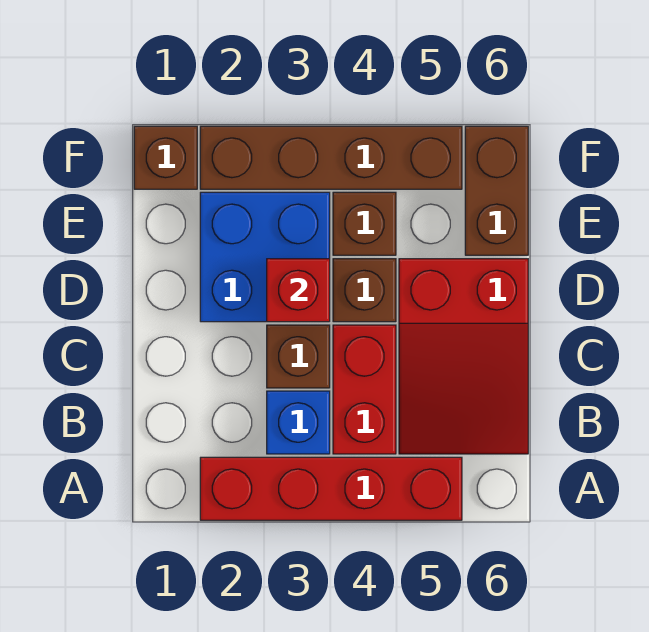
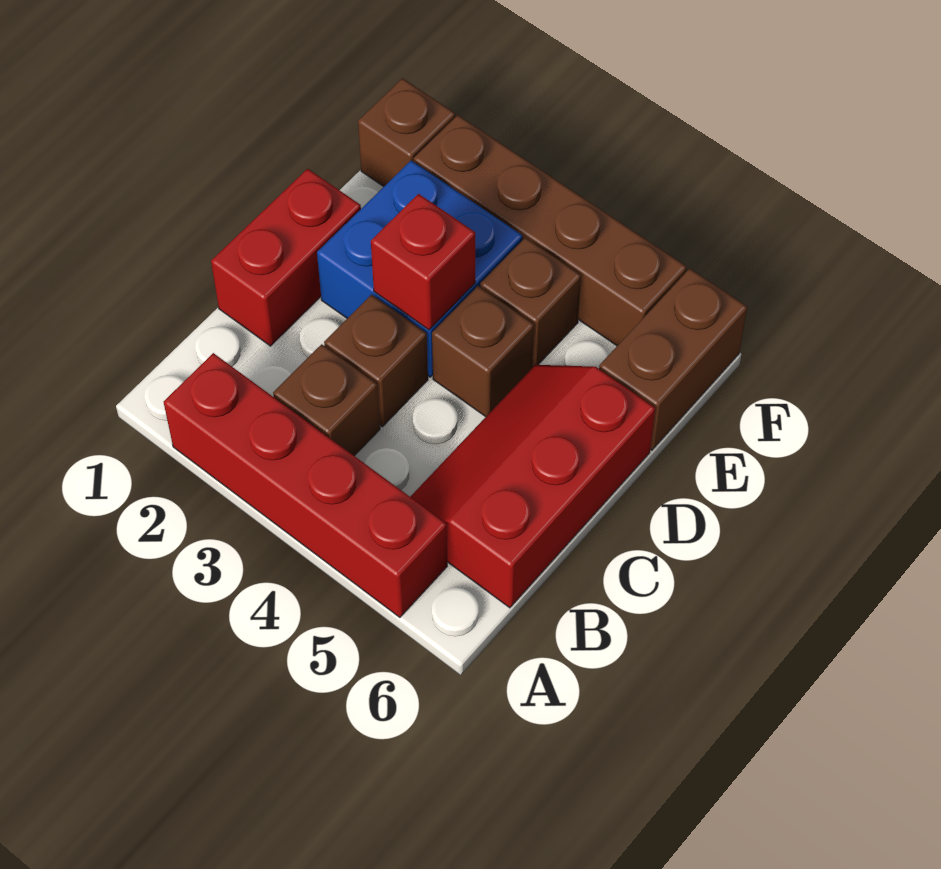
blue brick B3 level 1 -> brown brick B3 level 1
red brick B4:C4 level 1 -> red brick C1:D1 level 1
red slope B5:D6 level 1 top D -> red slope B5:D6 level 1 top 6

